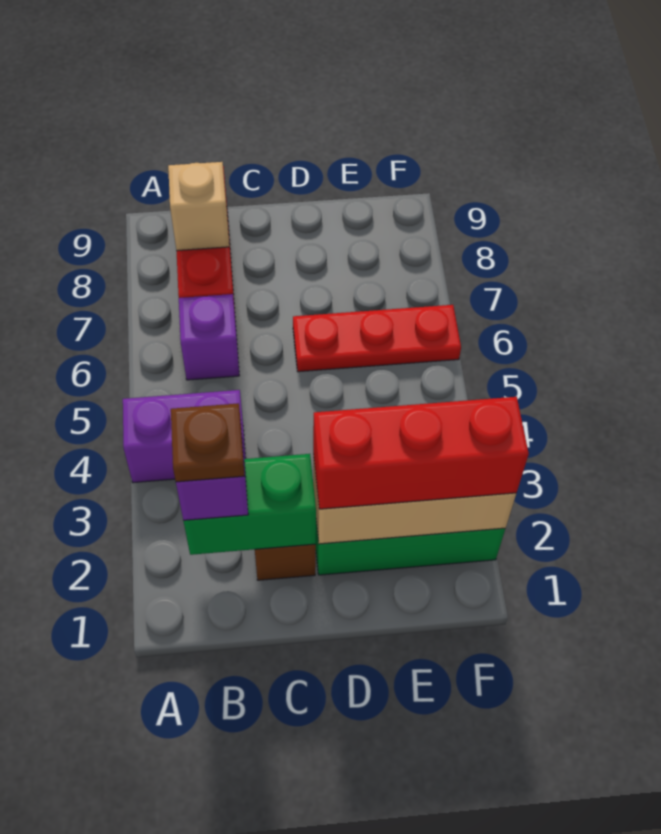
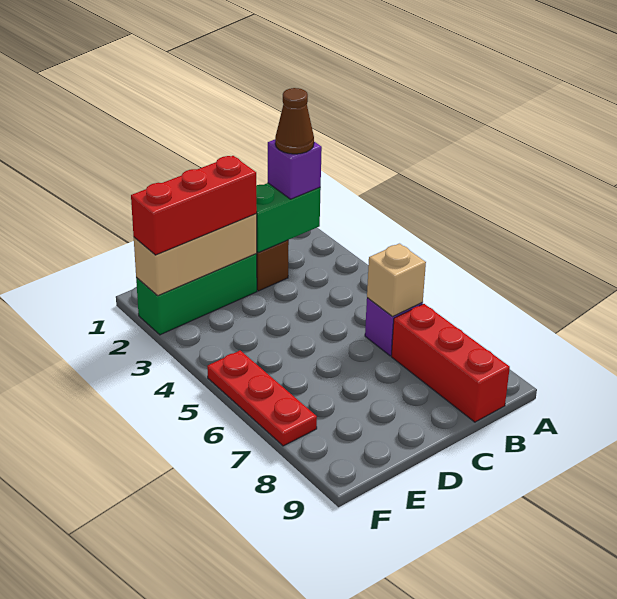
purple brick A4:B4 level 1 -> none
brown plate B2 level 4 -> brown cone B2 level 4
tan brick B8 level 2 -> tan brick B6 level 2
red plate D6:F6 level 1 -> red plate F5:F7 level 1

